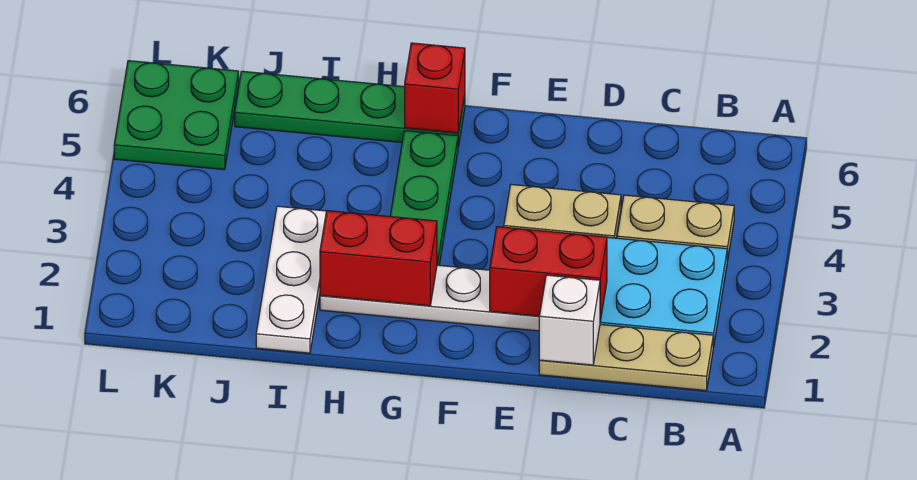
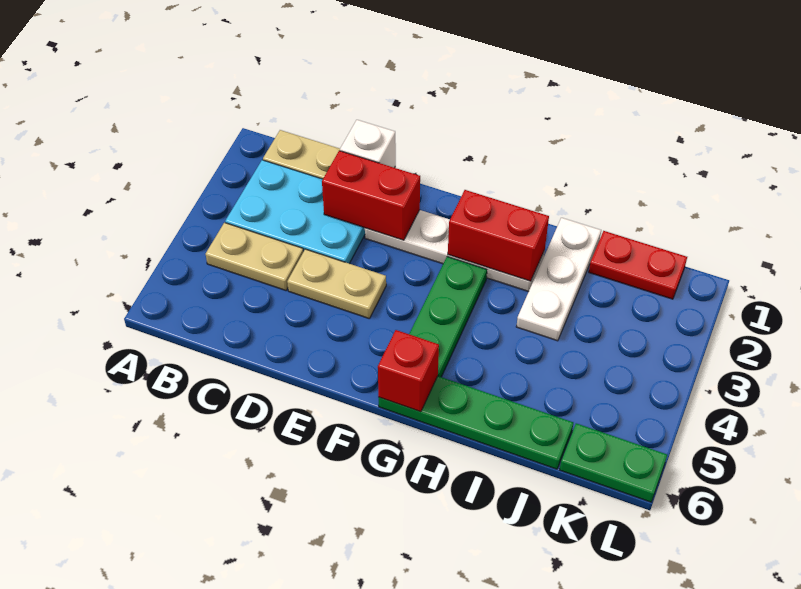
none -> red plate J1:K1 level 1
green plate K5:L6 level 1 -> green plate K6:L6 level 1

